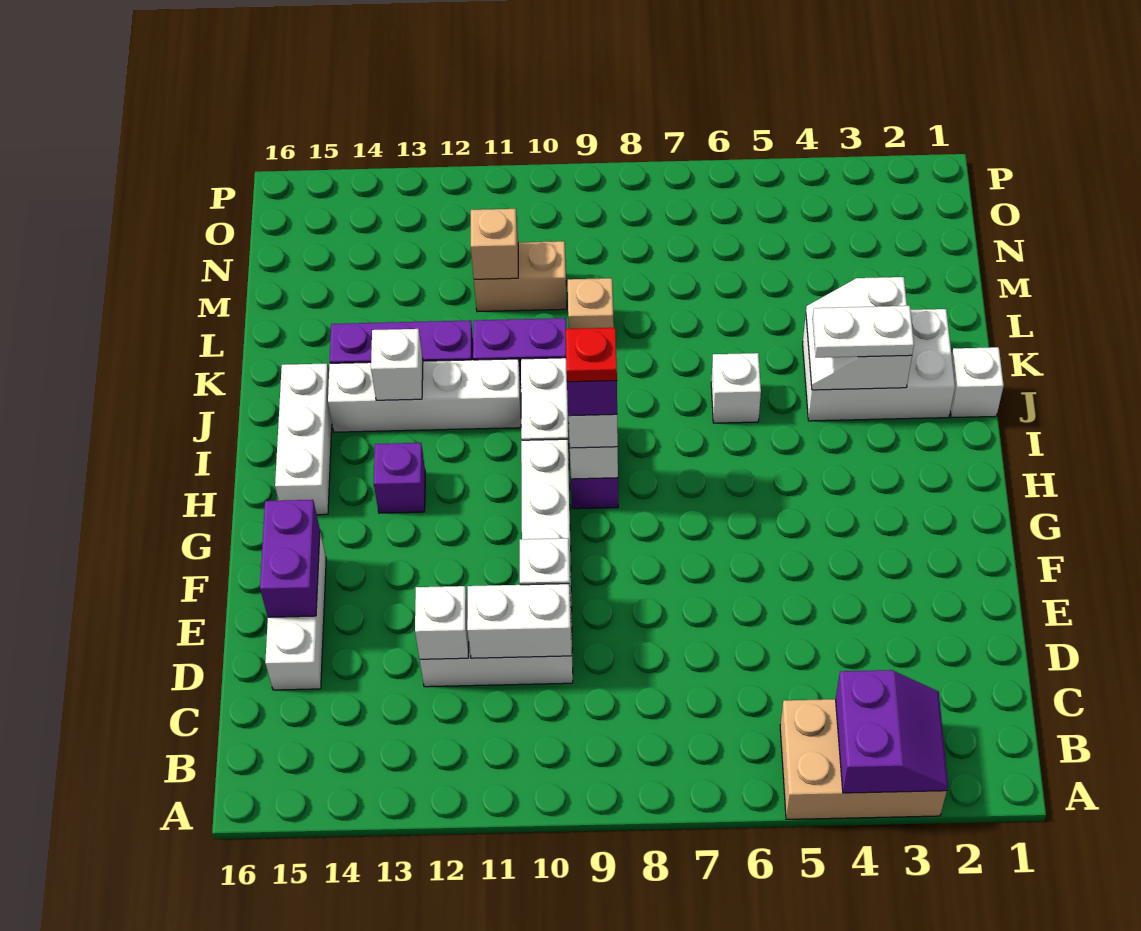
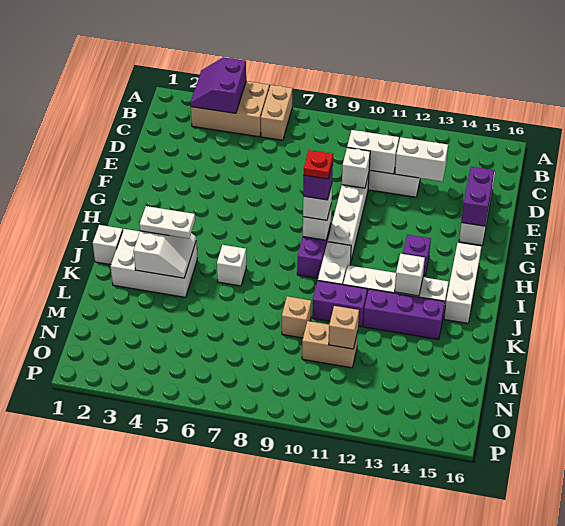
none -> tan brick A6:B6 level 1
white brick D12 level 2 -> white brick D12:D13 level 2

